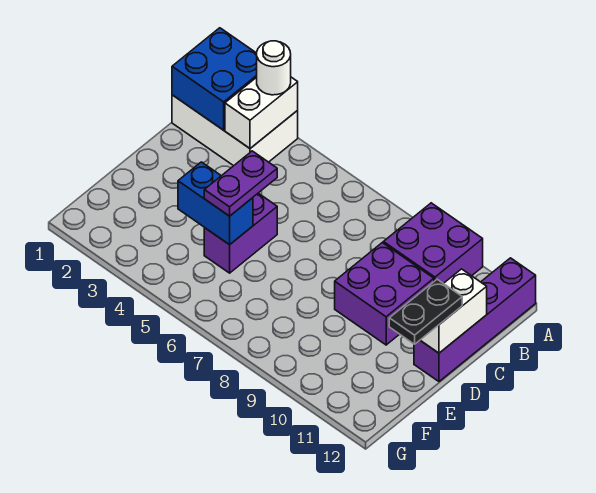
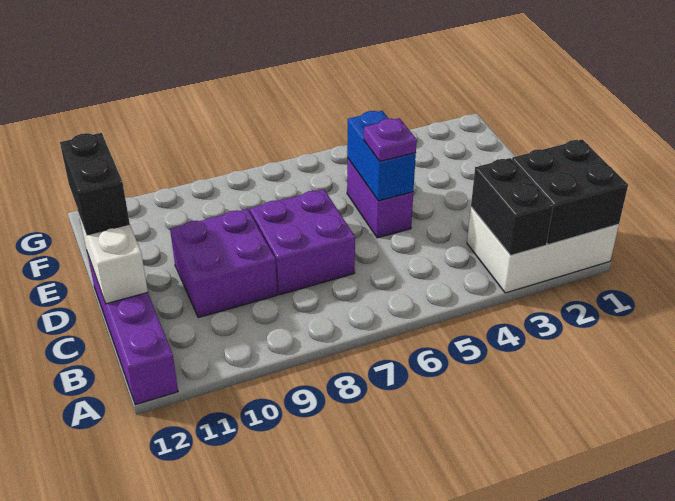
blue brick A1:B2 level 2 -> black brick A1:B2 level 2
white brick A3:B3 level 2 -> black brick A3:B3 level 2
white round brick A3 level 3 -> none
purple brick A9:B10 level 1 -> purple brick C7:D8 level 1
purple plate D5:E5 level 3 -> purple plate D5 level 3
black plate D12:E12 level 3 -> black brick D12:E12 level 3
blue brick E4:E5 level 2 -> blue brick D5:E5 level 2

